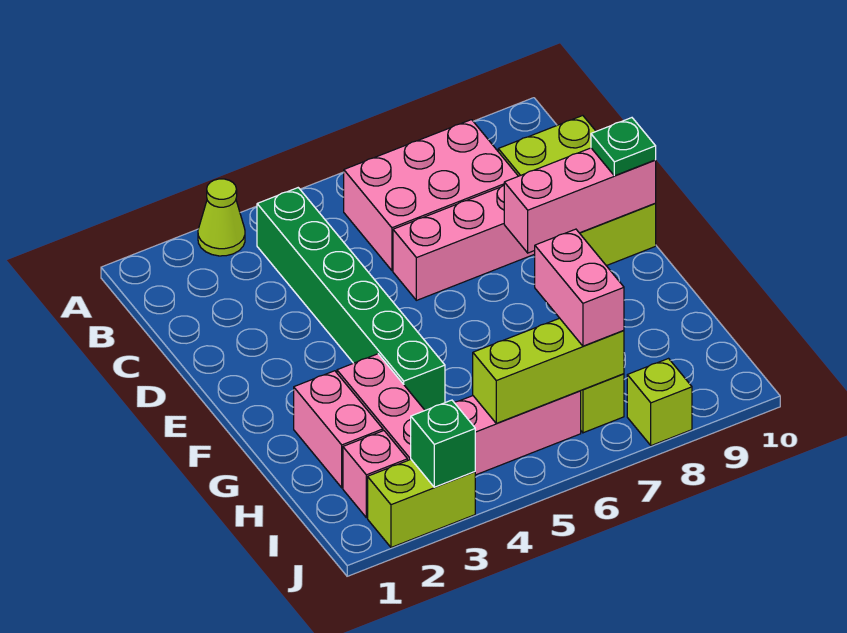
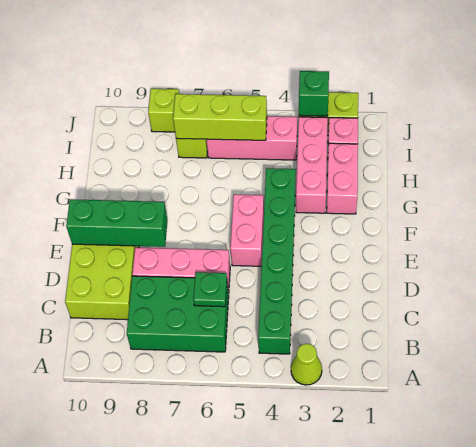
pink brick B6:C8 level 1 -> green brick B6:C8 level 1
pink brick E8:E10 level 2 -> green brick E8:E10 level 2
green plate E10 level 3 -> green plate C6 level 2
pink brick H7:I7 level 3 -> pink brick E5:F5 level 1

